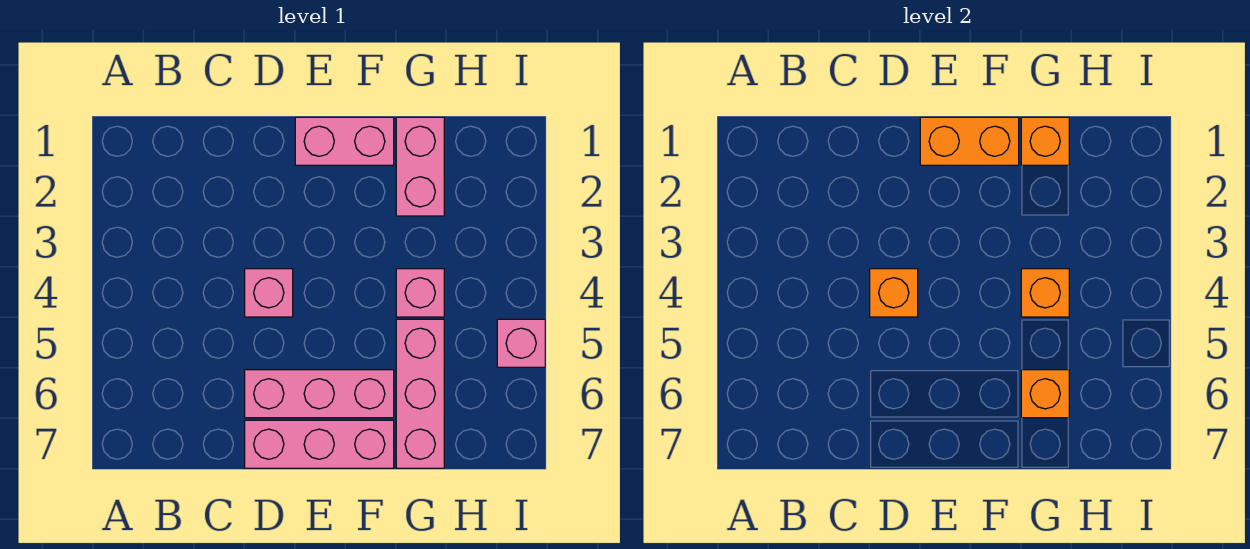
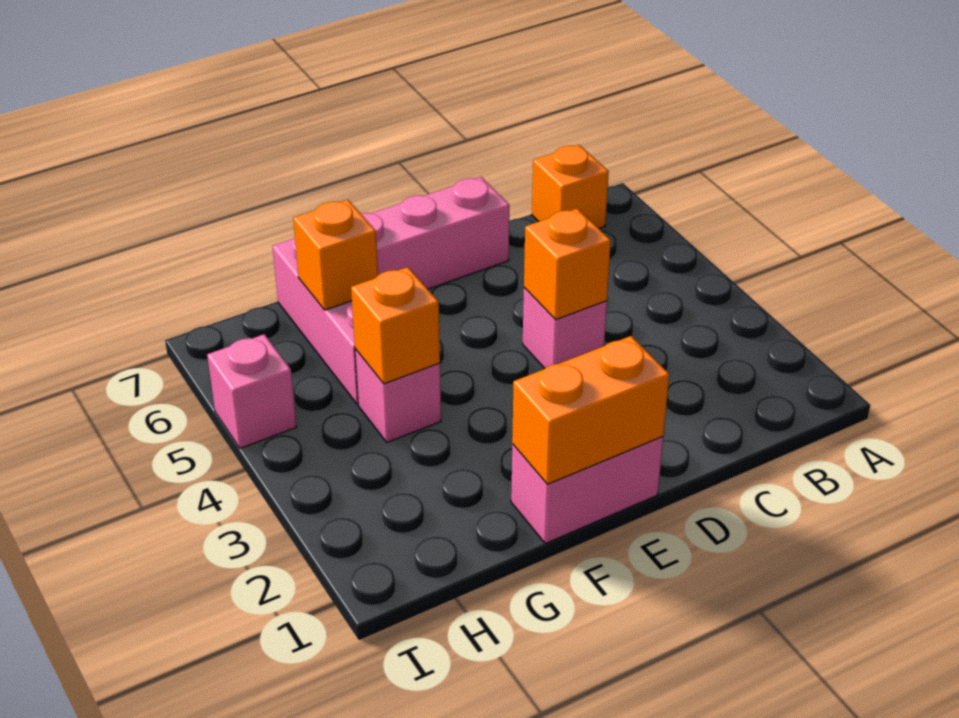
pink brick D6:F6 level 1 -> none
pink brick G1:G2 level 1 -> none
orange brick G1 level 2 -> orange brick B7 level 1

